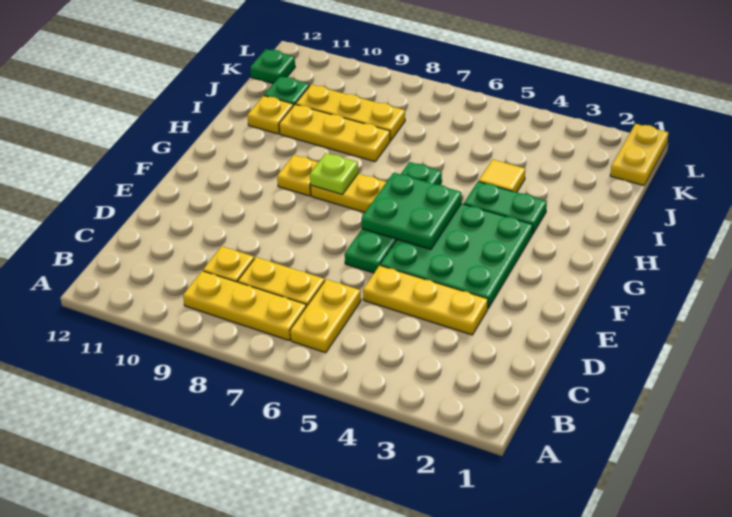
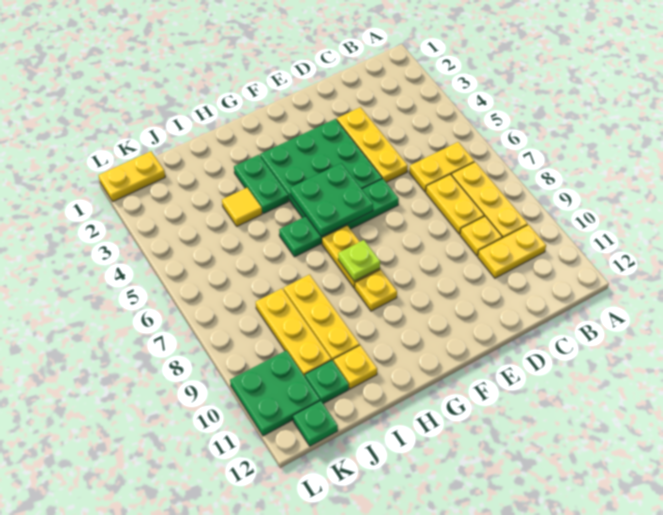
none -> yellow plate B10:C10 level 1
none -> green plate K10:L11 level 1

